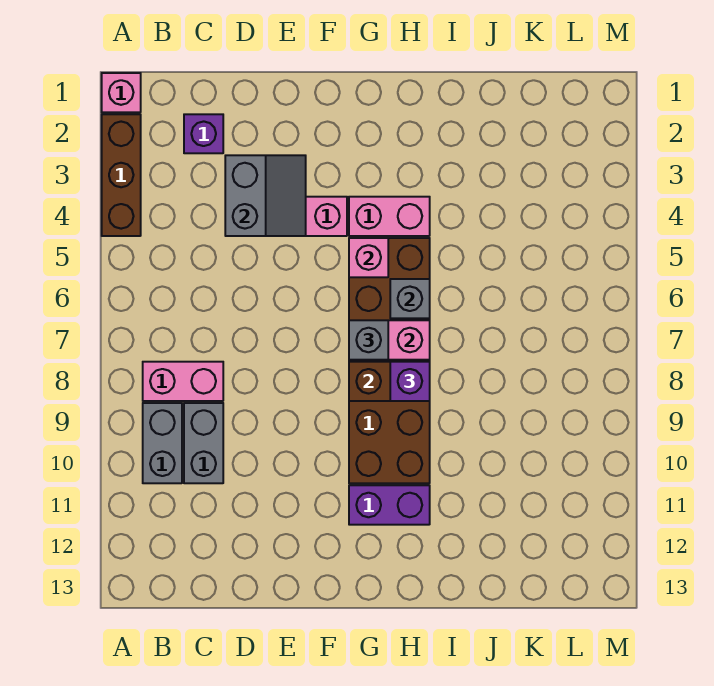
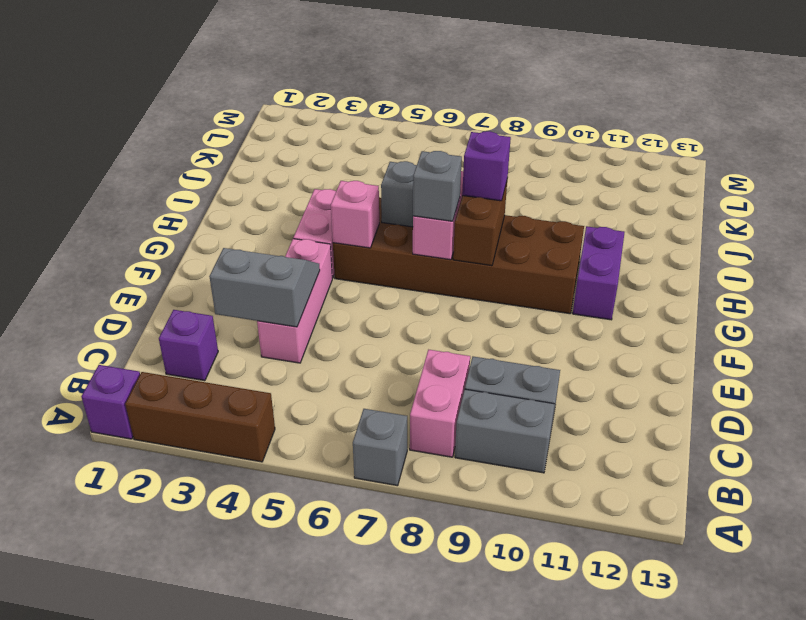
pink brick A1 level 1 -> purple brick A1 level 1
none -> grey brick A7 level 1

